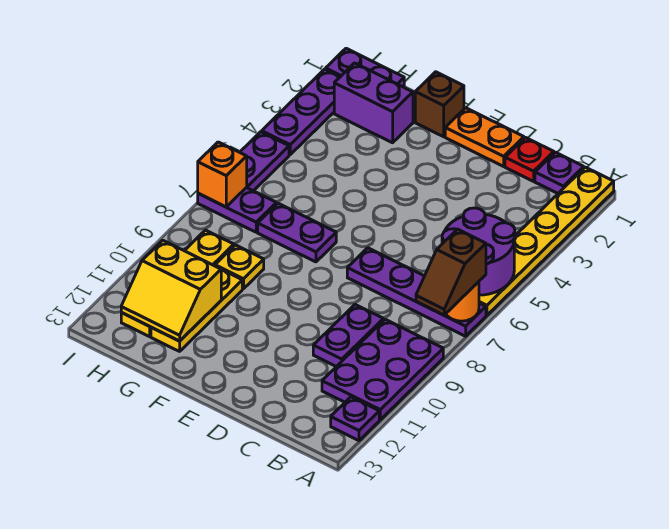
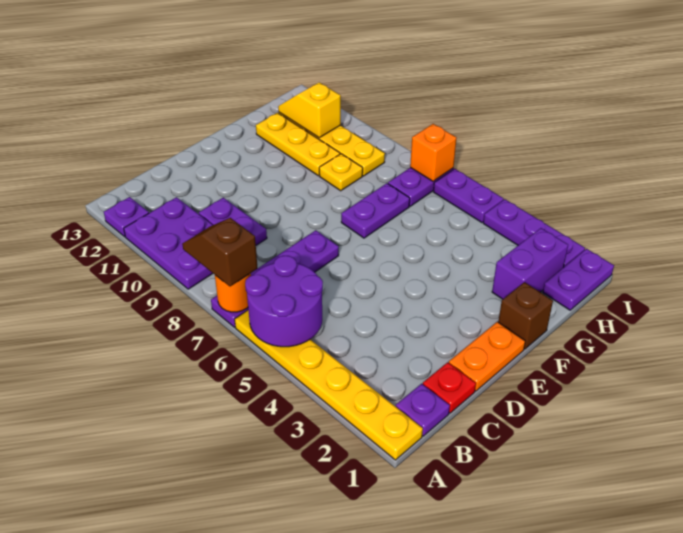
yellow slope G11:H12 level 2 top 11 -> yellow slope H11:H12 level 2 top 11

